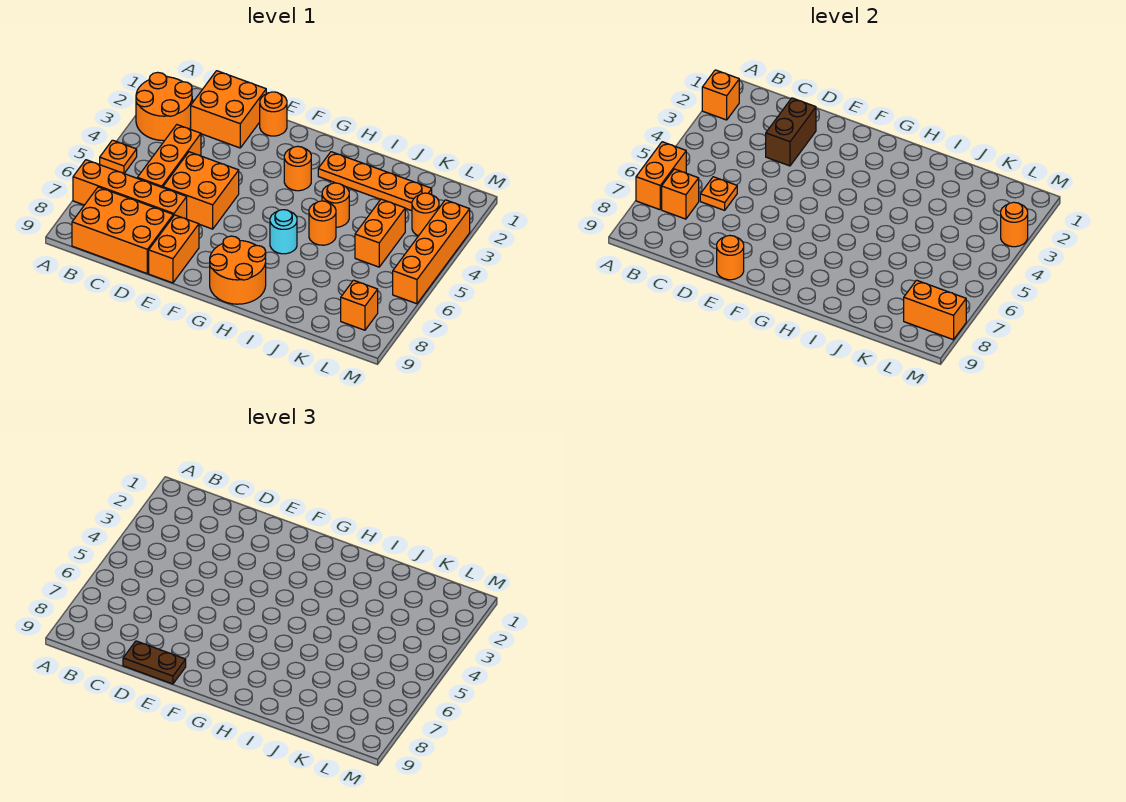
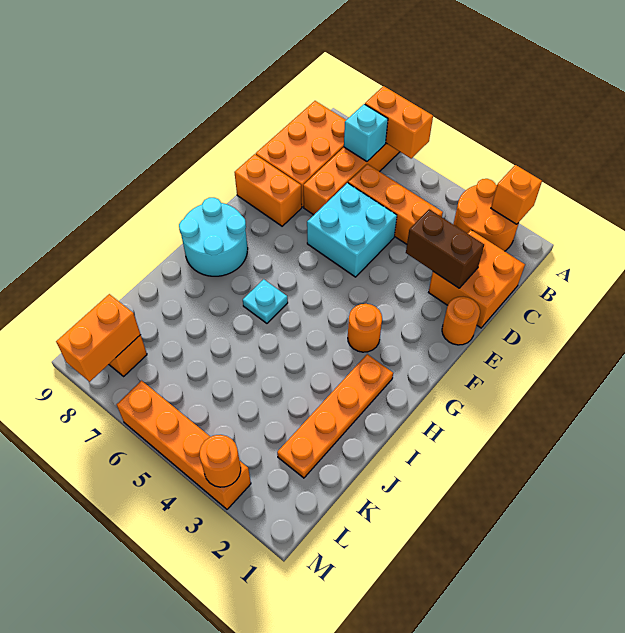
orange plate A5 level 1 -> none
orange brick B7 level 2 -> cyan brick B7 level 2
orange plate C6 level 2 -> none
orange brick D5:E6 level 1 -> cyan brick D5:E6 level 1
brown plate D9:E9 level 3 -> none
orange round brick E9 level 2 -> none
orange round brick G8:H9 level 1 -> cyan round brick G8:H9 level 1
cyan round brick H6 level 1 -> cyan plate H6 level 1
orange round brick I4 level 1 -> none
orange round brick I5 level 1 -> none
orange brick K4:K5 level 1 -> none
orange round brick L3 level 1 -> none

